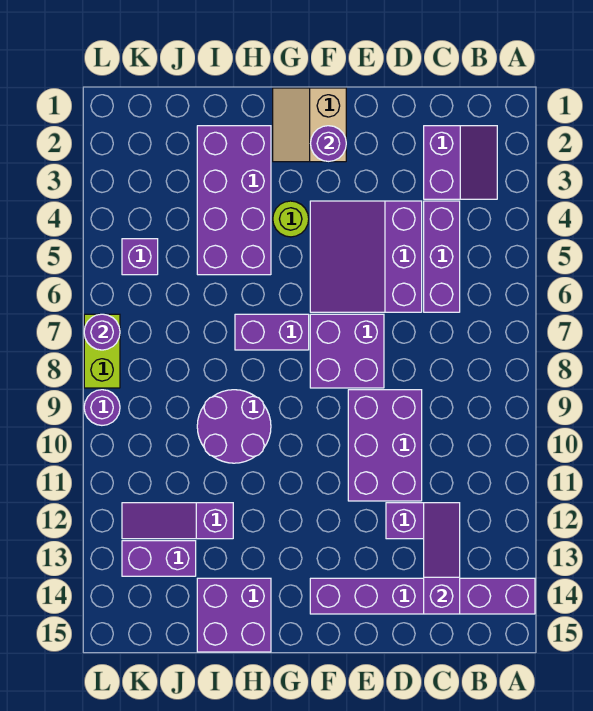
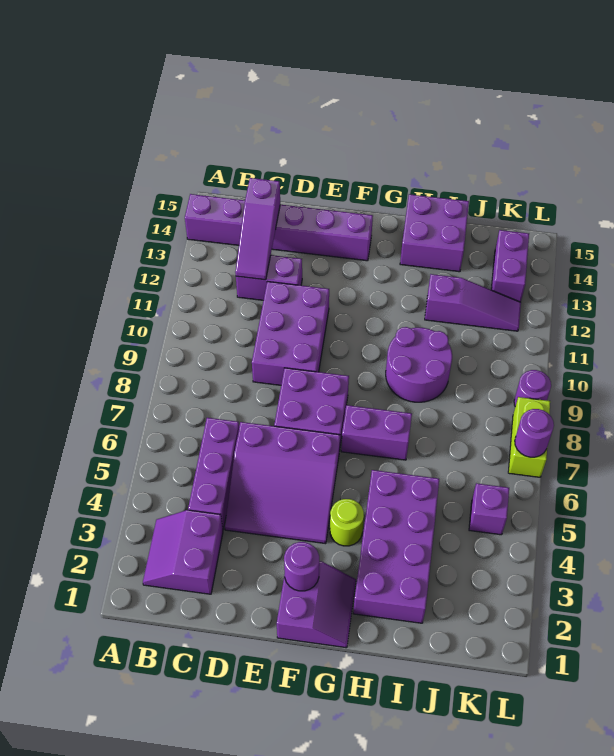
purple slope D4:F6 level 1 top D -> purple slope D4:F6 level 1 top 6
tan slope F1:G2 level 1 top F -> purple slope F1:G2 level 1 top F
purple brick J13:K13 level 1 -> purple brick K13:K14 level 1

